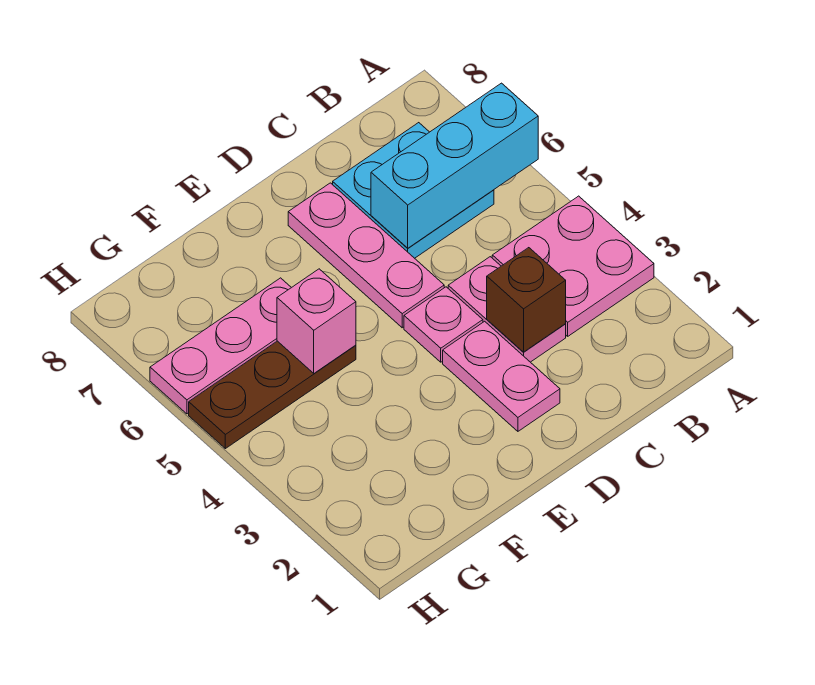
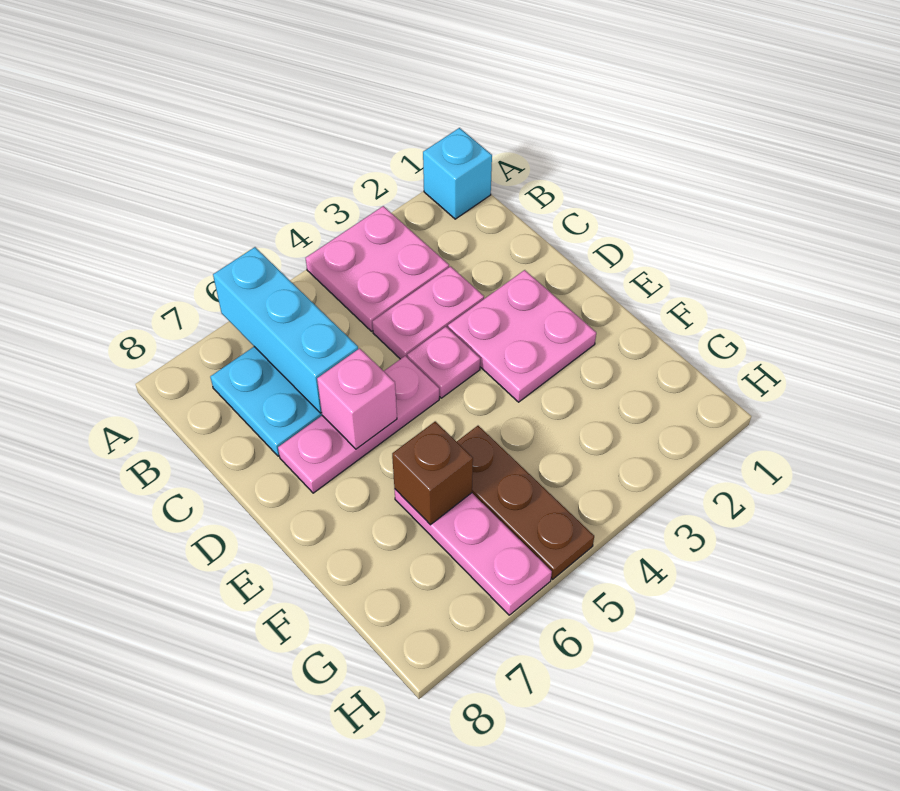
none -> cyan brick A1 level 1
brown brick C3 level 2 -> brown brick F6 level 2
pink plate D2:D3 level 1 -> pink plate D2:E3 level 1
pink brick F5 level 2 -> pink brick D6 level 2

